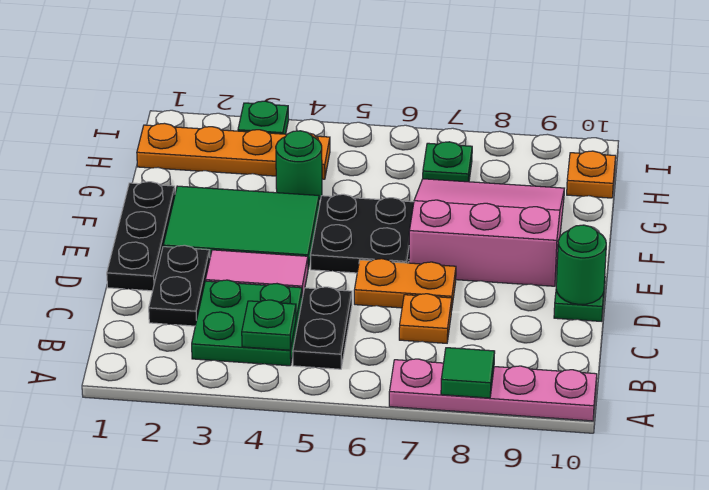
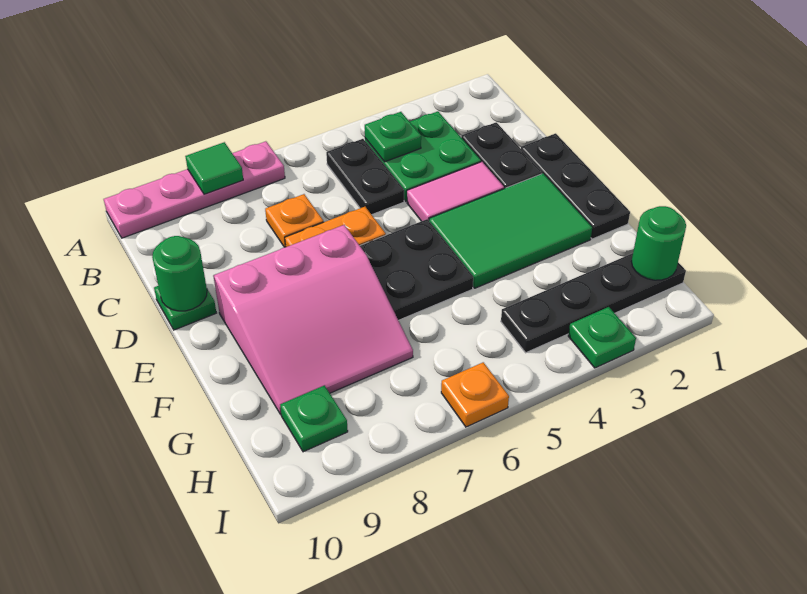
green round brick G4 level 1 -> green round brick H1 level 2
orange plate H1:H4 level 1 -> black plate H1:H4 level 1
green plate H7 level 1 -> green plate H9 level 1
orange plate H10 level 1 -> orange plate I6 level 1

